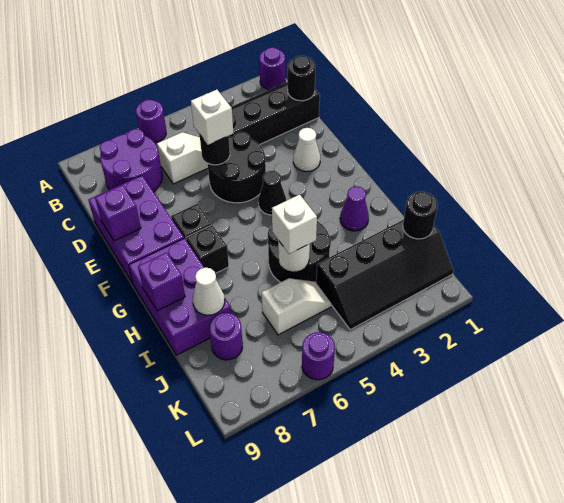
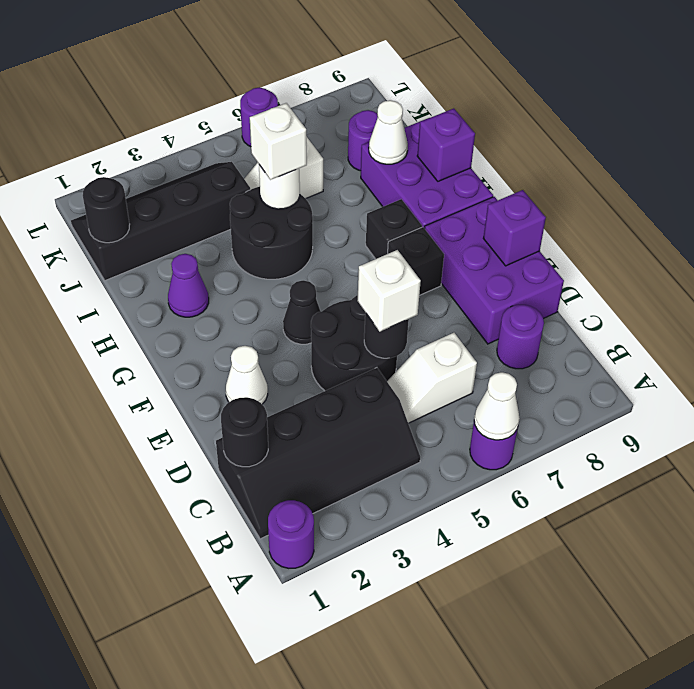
none -> white cone A6 level 2
purple round brick B7:C8 level 1 -> purple round brick C8 level 1

